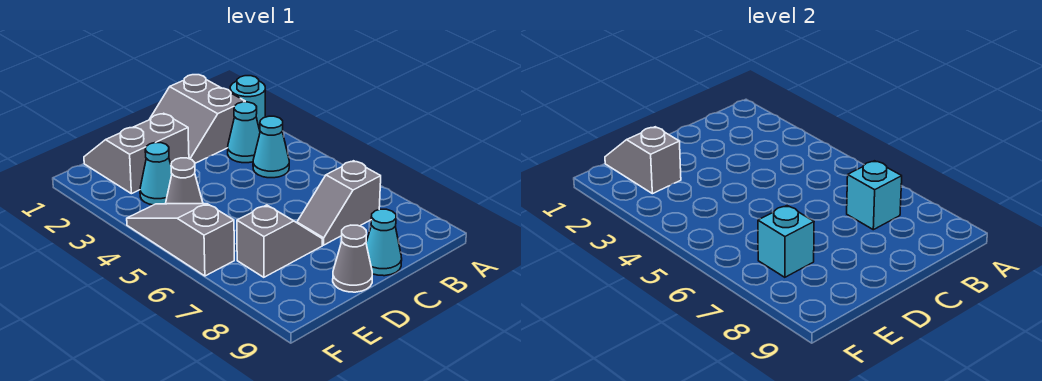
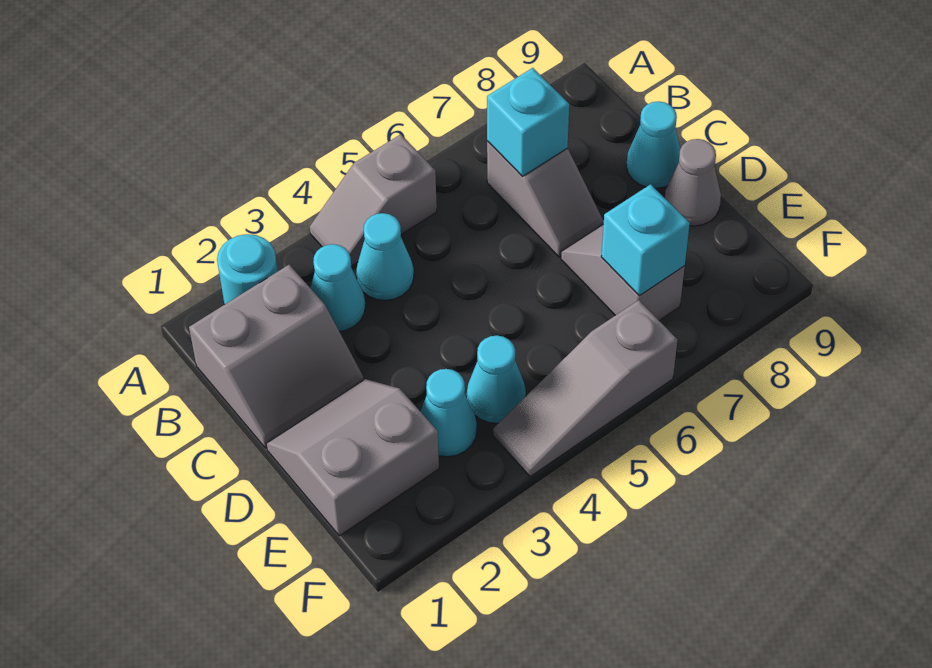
grey slope D1:E2 level 1 top 2 -> grey slope D1:E2 level 1 top E
grey slope E1:E2 level 2 top 2 -> grey slope A4:A5 level 1 top 5
grey cone E4 level 1 -> cyan cone E4 level 1

